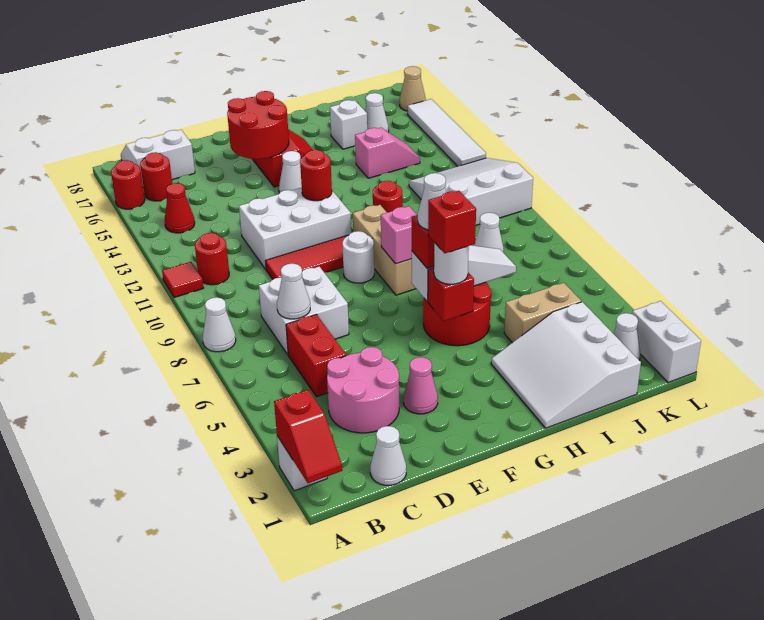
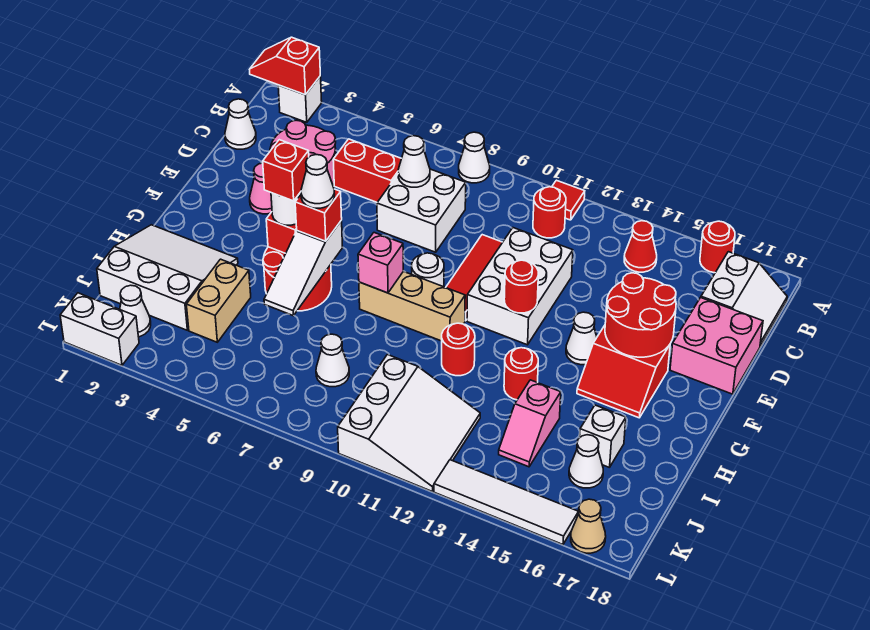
red round brick B16 level 1 -> red round brick H13 level 1
none -> pink brick D17:E18 level 1

